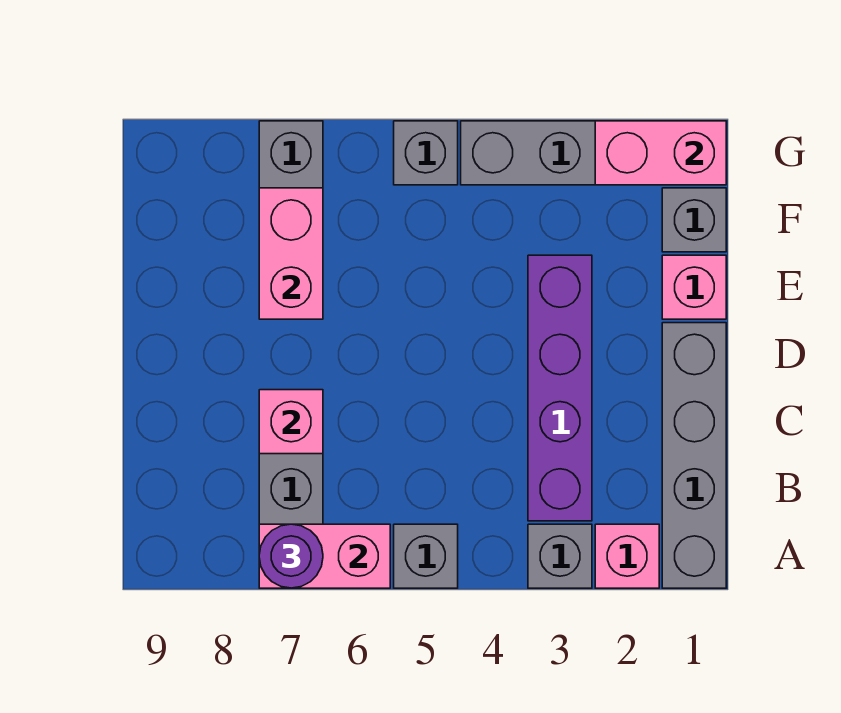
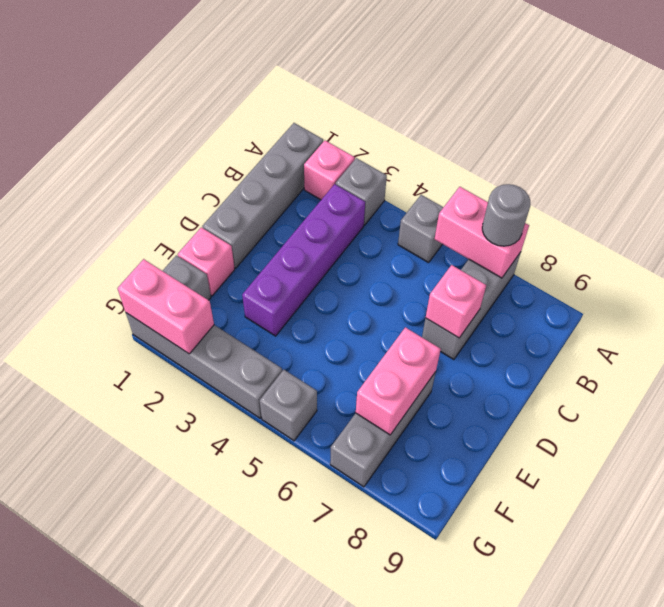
purple round brick A7 level 3 -> grey round brick A7 level 3

